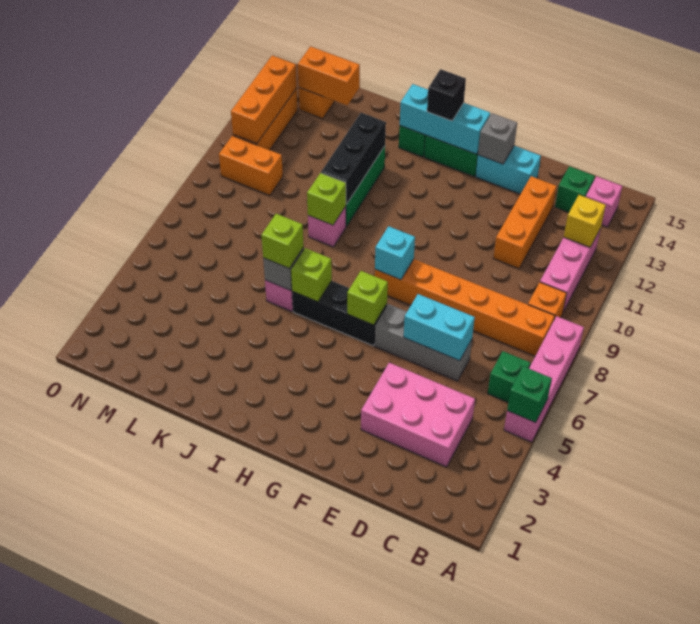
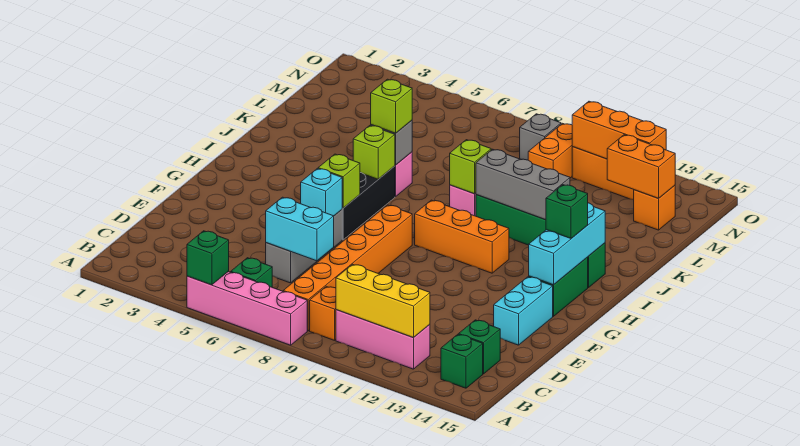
yellow brick B12 level 2 -> yellow brick B10:B12 level 2
pink brick B14 level 1 -> green brick B14 level 1
pink brick C3:E4 level 1 -> none
cyan brick D6:E6 level 2 -> cyan brick D6:D7 level 2
orange brick D11:D13 level 1 -> orange brick H9:H11 level 1
grey brick F14 level 2 -> grey brick N9 level 1
cyan brick G8 level 2 -> cyan brick F6 level 2
black brick H14 level 3 -> green brick H14 level 3
black brick J10:J12 level 2 -> grey brick J10:J12 level 2
orange brick L14:M14 level 2 -> orange brick M13:M14 level 2

